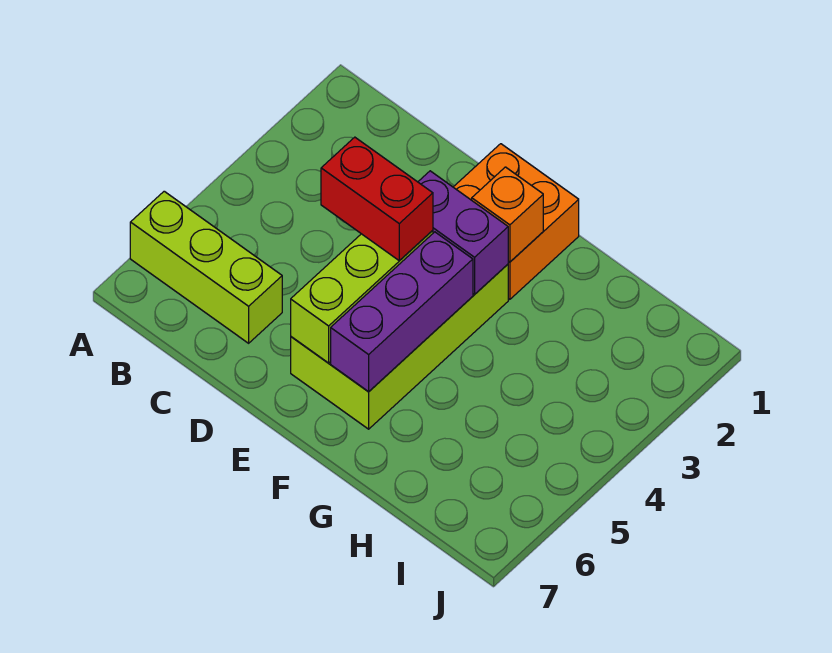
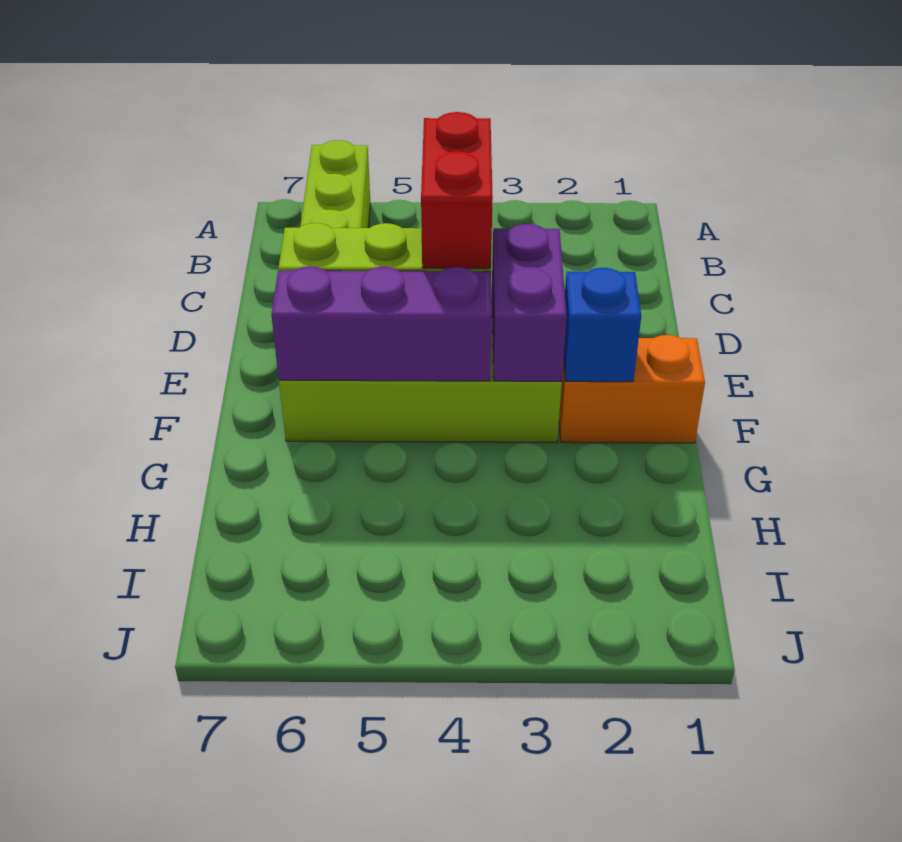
orange brick E1:F2 level 1 -> orange brick F1:F2 level 1
orange brick F2 level 2 -> blue brick F2 level 2

